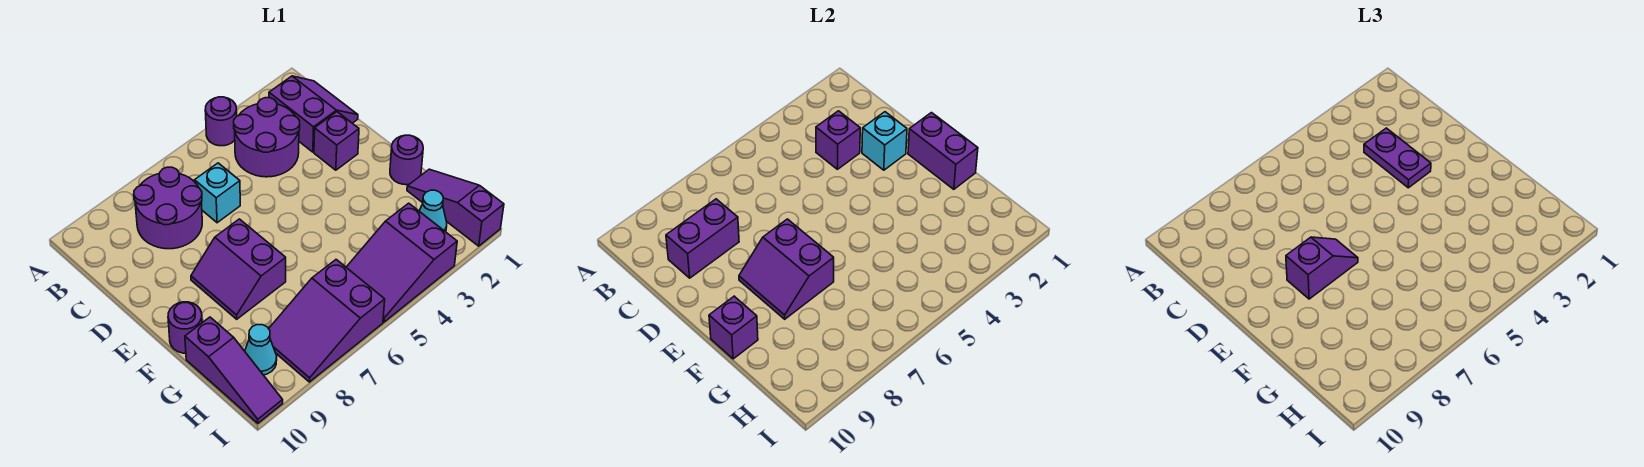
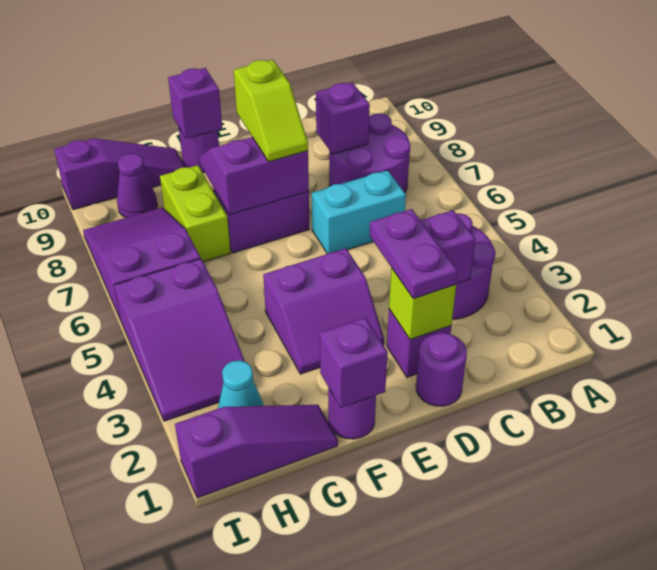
purple round brick A4 level 1 -> purple round brick D1 level 1
purple slope B1:C2 level 1 top 2 -> purple slope E3:F4 level 1 top 4
purple plate C3:D3 level 3 -> purple plate D2:D3 level 3
cyan brick C6 level 1 -> cyan brick C6:D6 level 1
purple brick C8:C9 level 2 -> purple brick C8 level 2
cyan brick D2 level 2 -> lime brick D2 level 2
purple brick E1:F1 level 2 -> purple brick F1 level 2
purple slope E7:E8 level 3 top 8 -> lime slope E7:E8 level 3 top 8
none -> lime brick G7:G8 level 1
purple slope G10:I10 level 1 top G -> purple slope G10:I10 level 1 top I
purple slope H3:I5 level 1 top 3 -> purple slope H3:I5 level 1 top 5
cyan cone H9 level 1 -> purple cone H9 level 1

